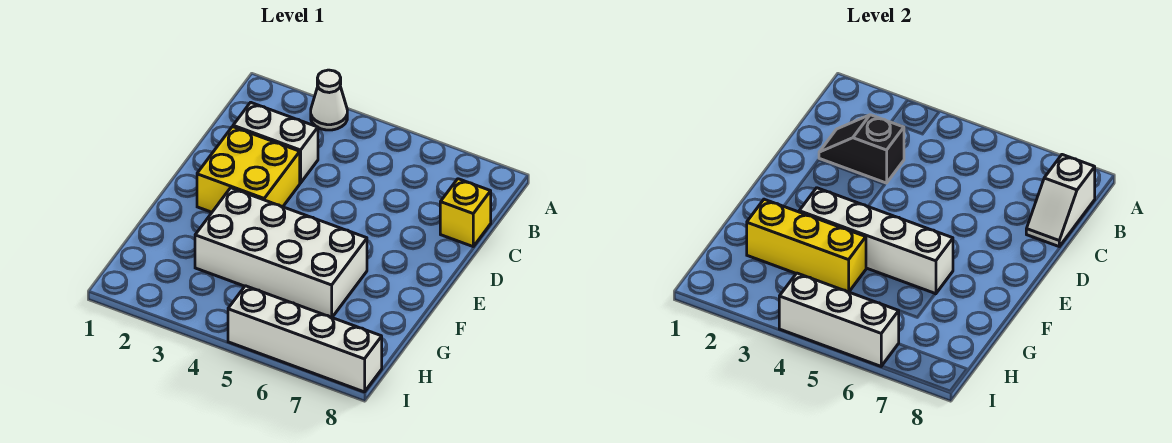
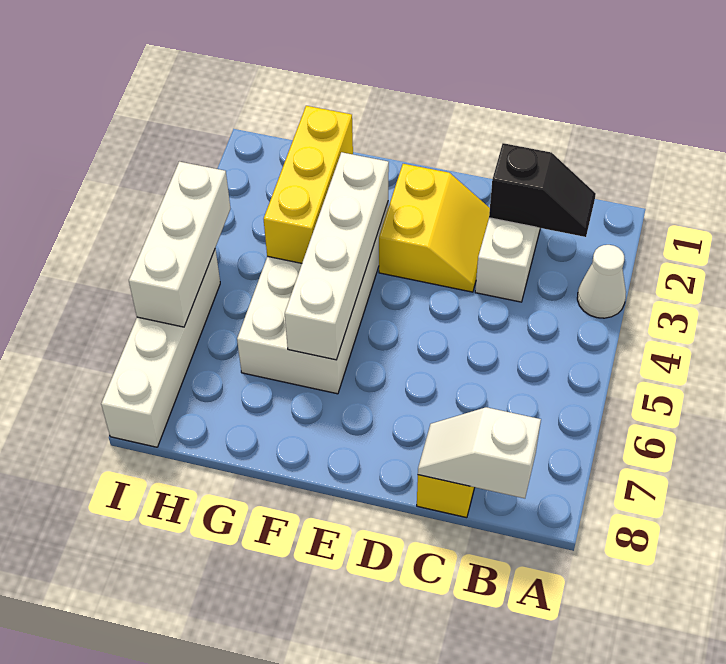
black slope C2:C3 level 2 top 3 -> black slope B2:C2 level 2 top C
yellow brick D2:E3 level 1 -> yellow slope D2:E3 level 1 top E

